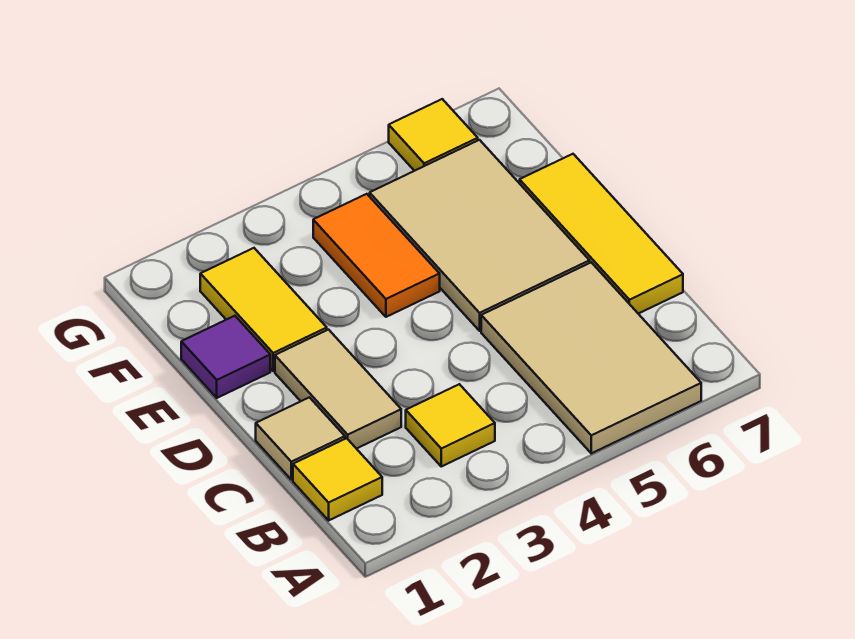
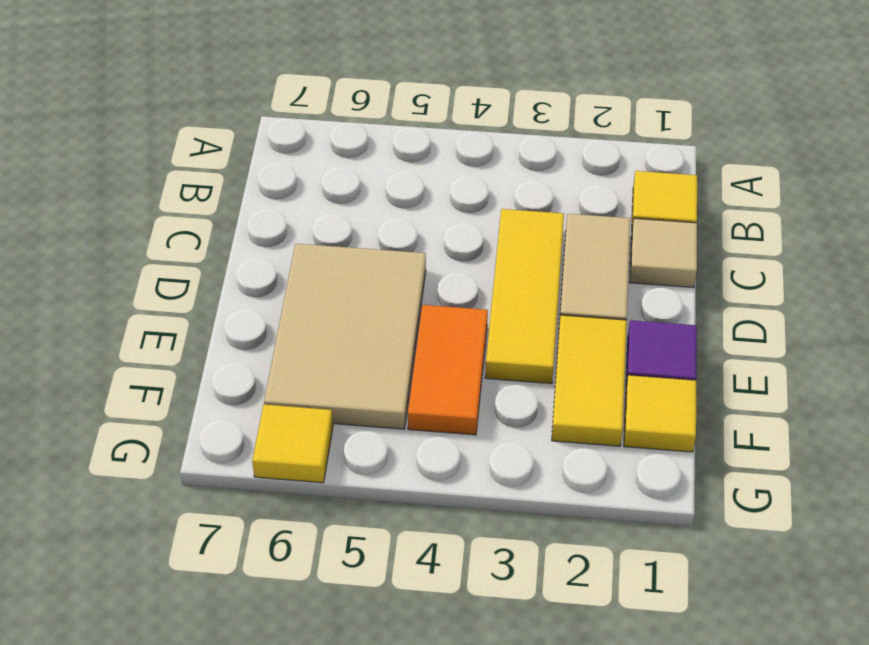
tan tile A5:C6 level 1 -> none
yellow tile B3 level 1 -> yellow tile F1 level 1
yellow tile C7:E7 level 1 -> yellow tile C3:E3 level 1

